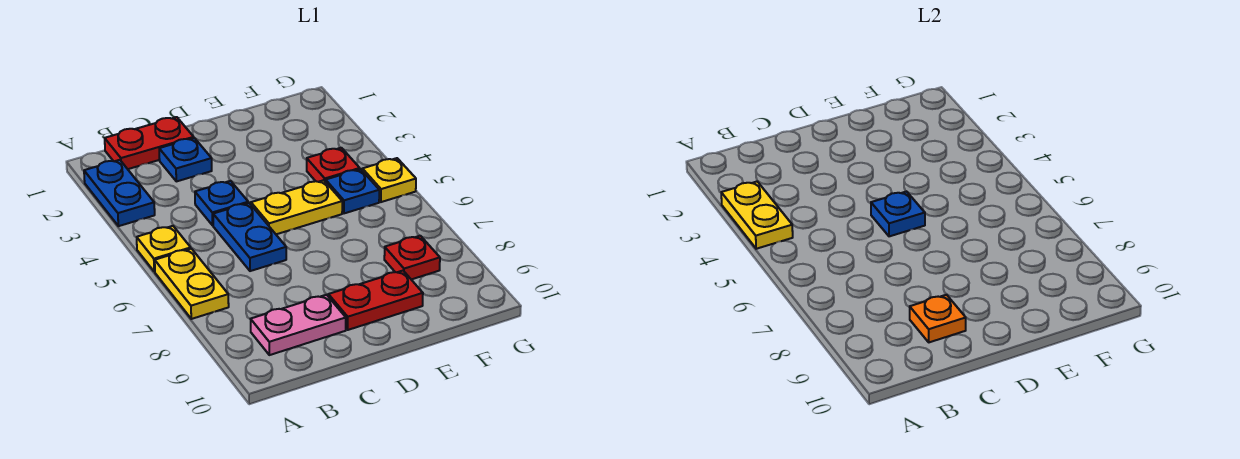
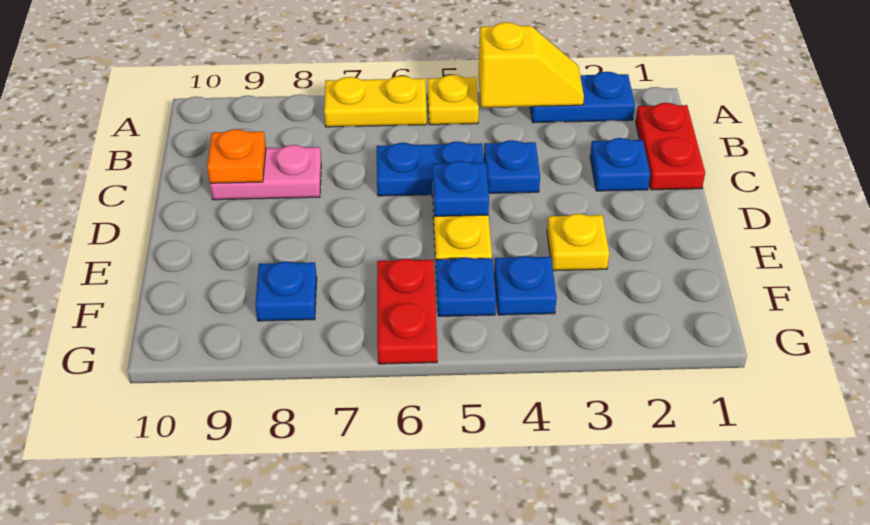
yellow plate A3:A4 level 2 -> yellow slope A3:A4 level 2 top 4
pink plate B9:C9 level 1 -> pink plate C8:C9 level 1
red plate D9:E9 level 1 -> red plate F6:G6 level 1
red plate F4 level 1 -> blue plate F4 level 1
red plate F8 level 1 -> blue plate F8 level 1
yellow plate G5 level 1 -> yellow plate E3 level 1

